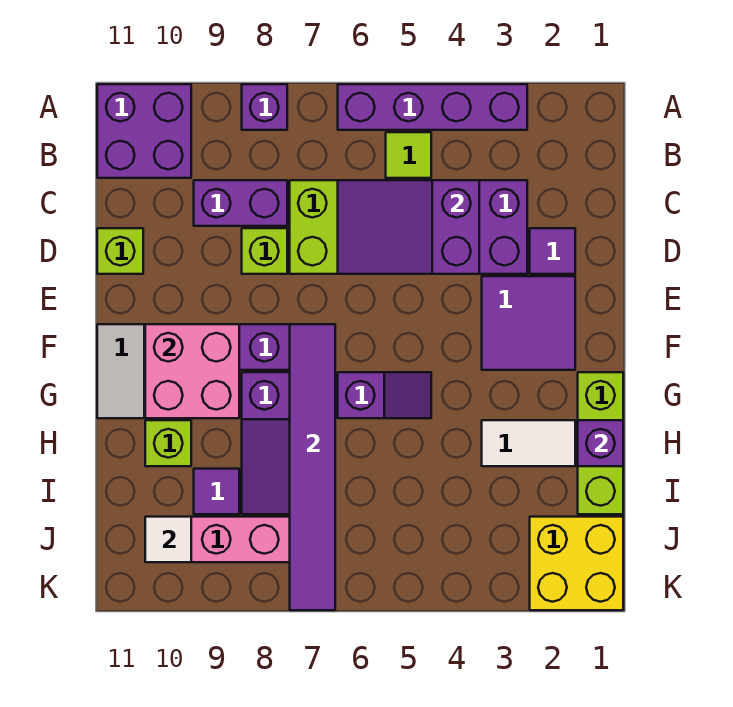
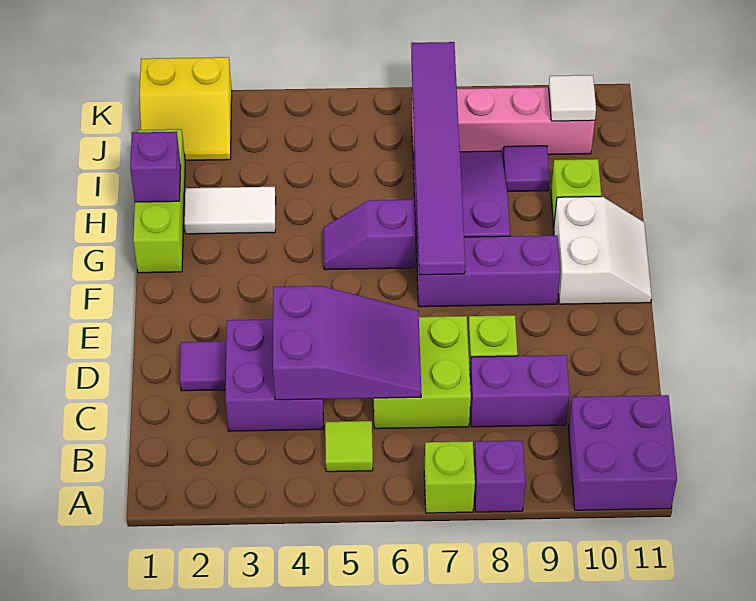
purple brick A3:A6 level 1 -> none
lime brick D11 level 1 -> lime brick A7 level 1
purple tile E2:F3 level 1 -> none
pink brick F9:G10 level 2 -> none
yellow brick J1:K2 level 1 -> yellow slope J1:K2 level 1 top K

